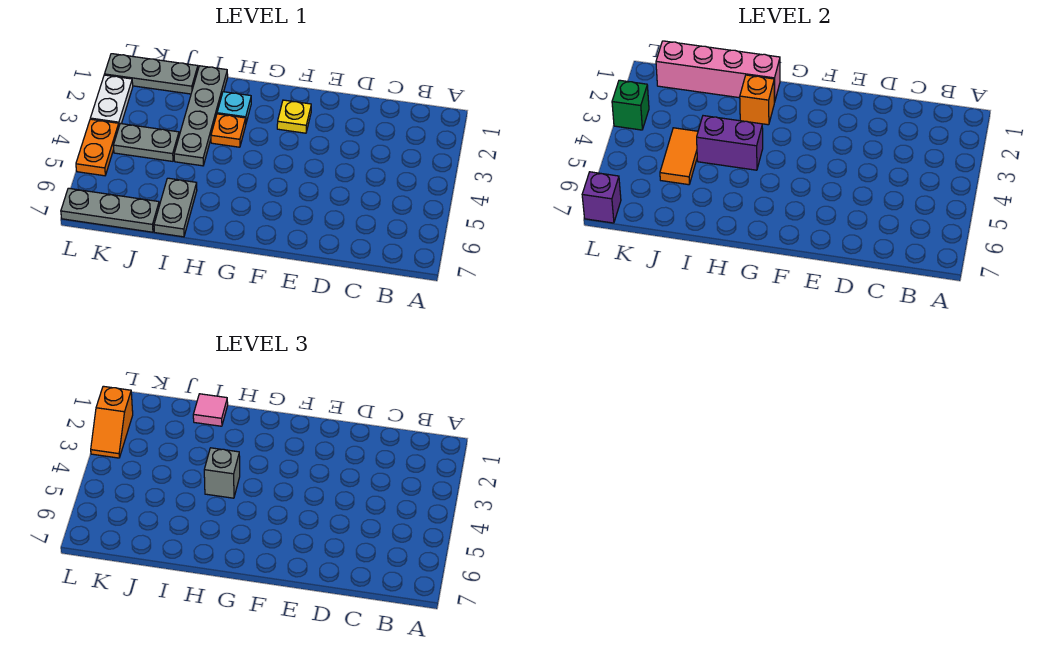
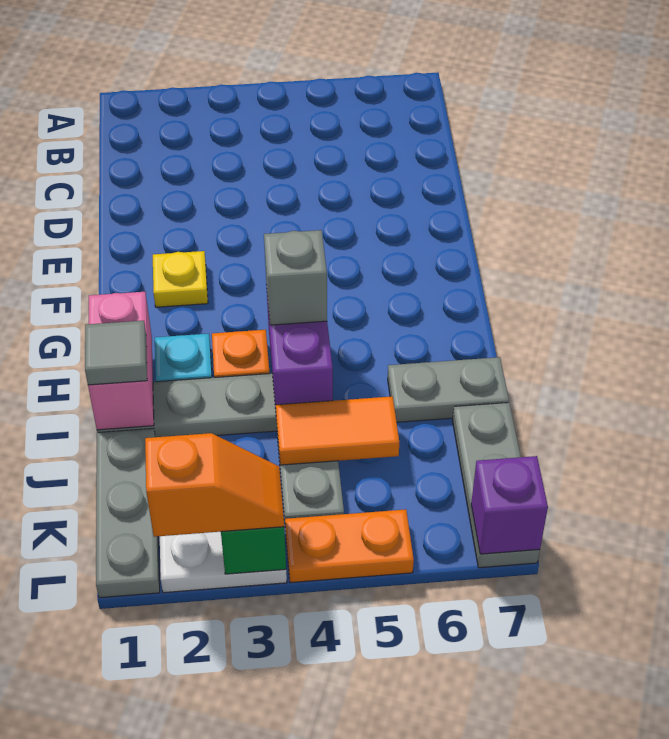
pink brick H1:K1 level 2 -> pink brick H1:I1 level 2
orange brick H2 level 2 -> none
pink tile I1 level 3 -> grey tile I1 level 3

